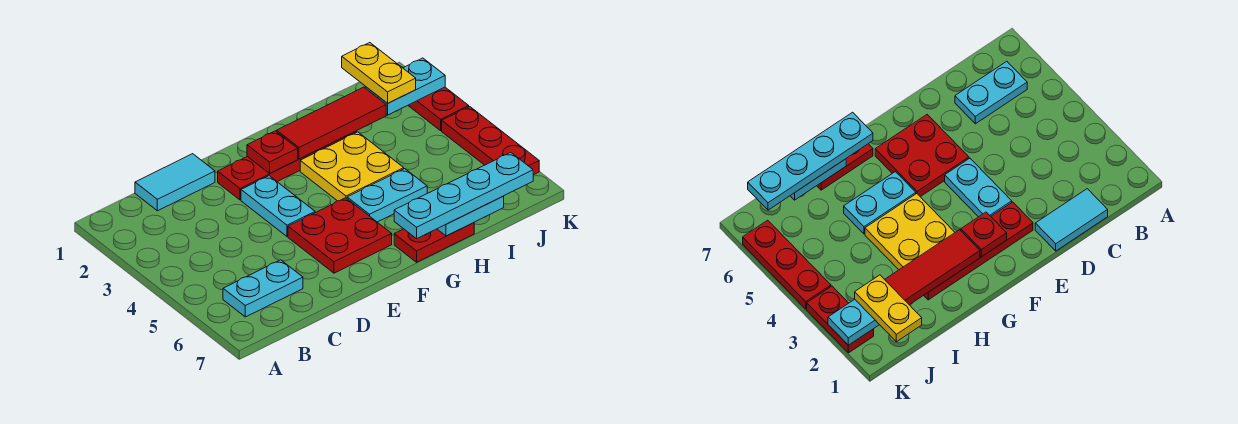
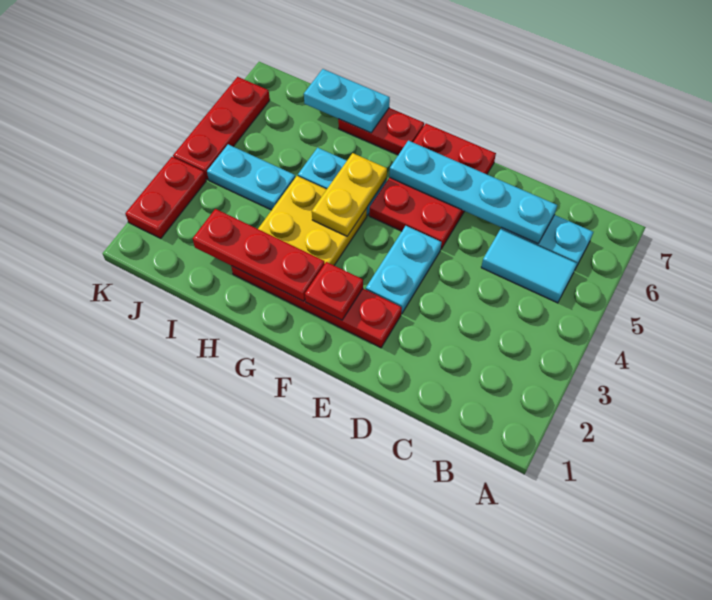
cyan tile C1:D1 level 1 -> cyan tile B5:C5 level 1
red plate E5:F6 level 1 -> red plate E5:F7 level 1
red tile G2:I2 level 2 -> red plate G2:I2 level 2
cyan plate G7:J7 level 3 -> cyan plate C6:F6 level 2
yellow plate J1:J2 level 3 -> yellow plate G4:G5 level 2
cyan plate J2:K2 level 2 -> cyan plate I4:J4 level 1

